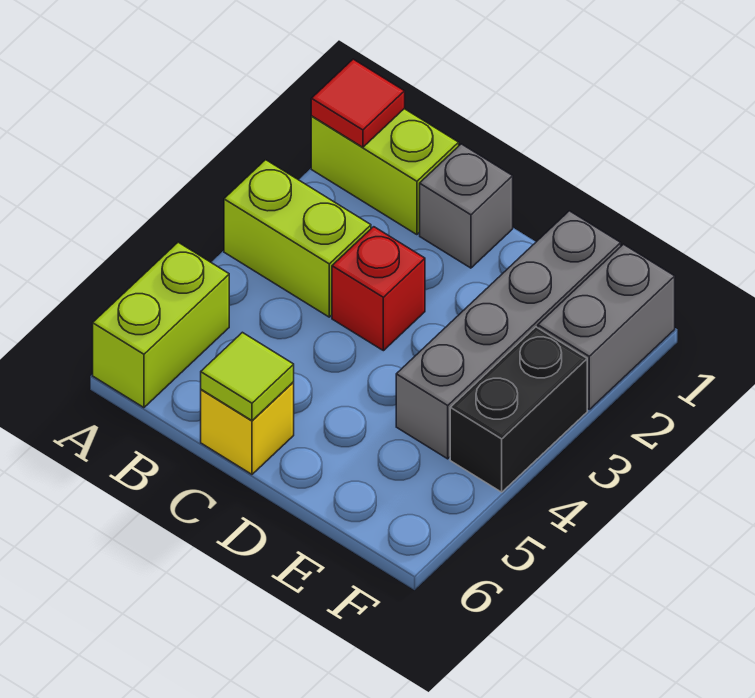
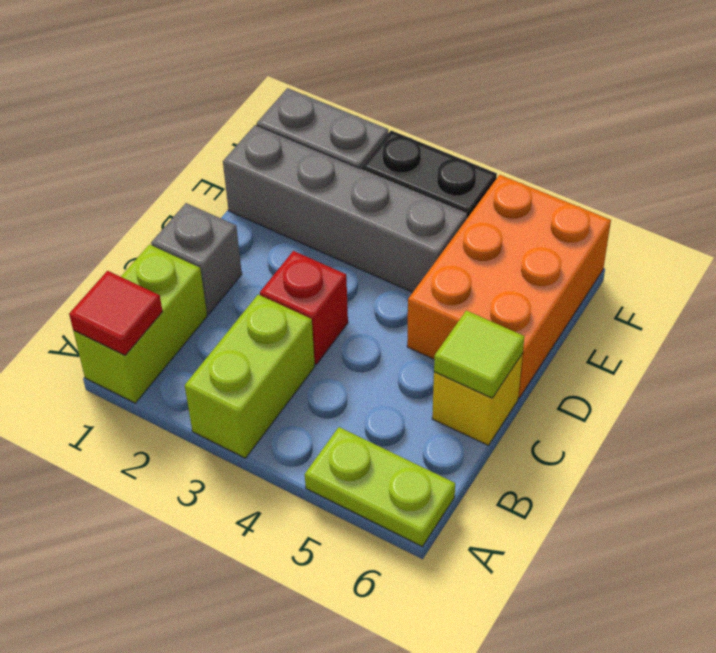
lime brick A5:A6 level 1 -> lime plate A5:A6 level 1
none -> orange brick D5:F6 level 1

